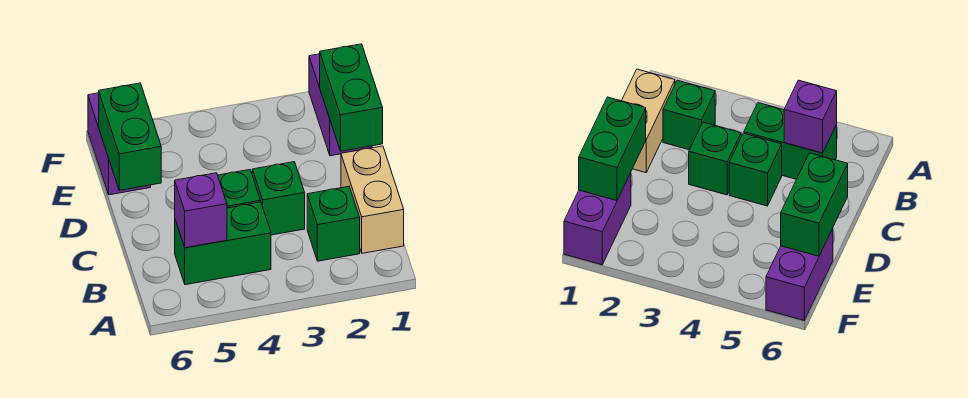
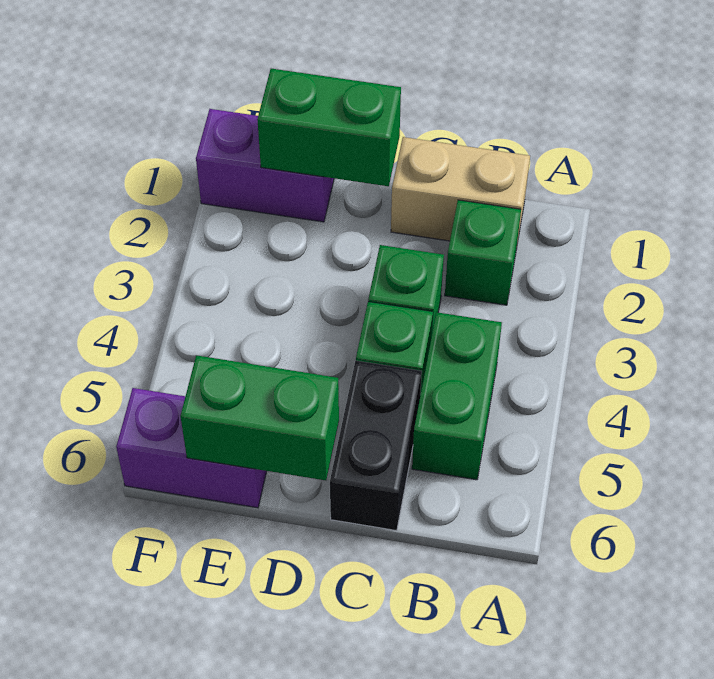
purple brick B5 level 2 -> none
none -> black brick C5:C6 level 1

